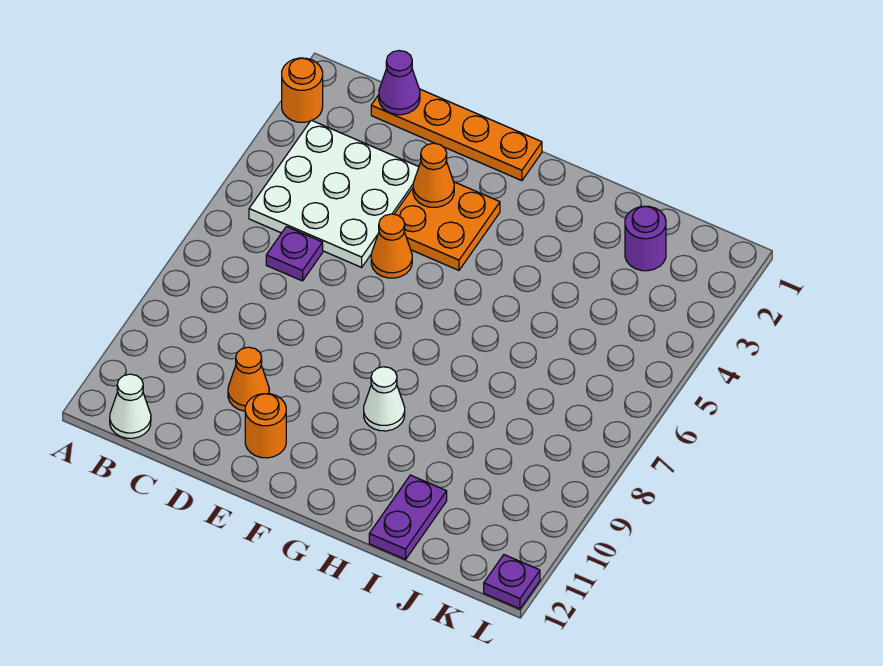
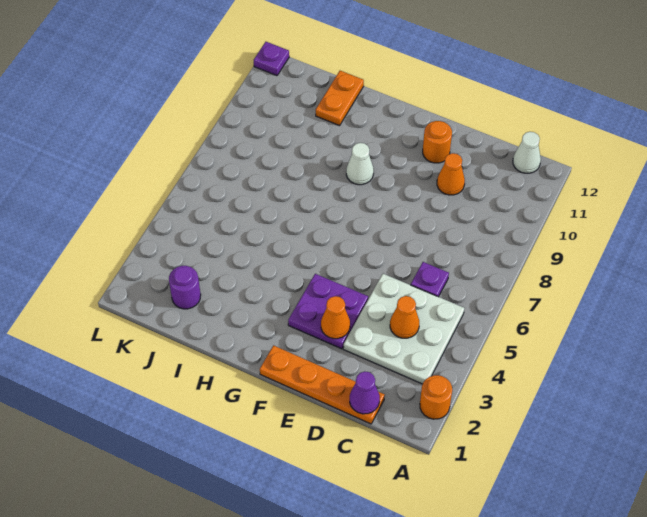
orange plate E3:F4 level 1 -> purple plate E3:F4 level 1
orange cone E5 level 1 -> orange cone C4 level 2
purple plate I11:I12 level 1 -> orange plate I11:I12 level 1

